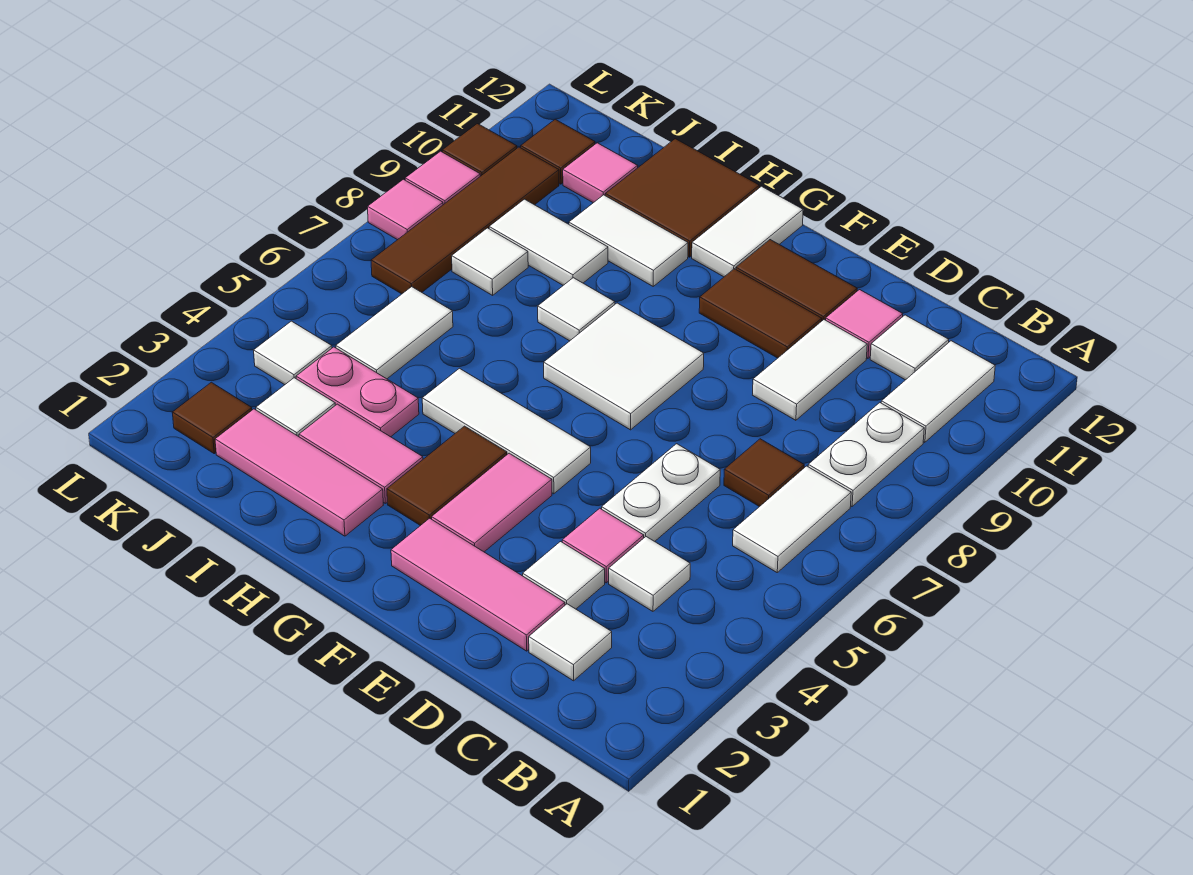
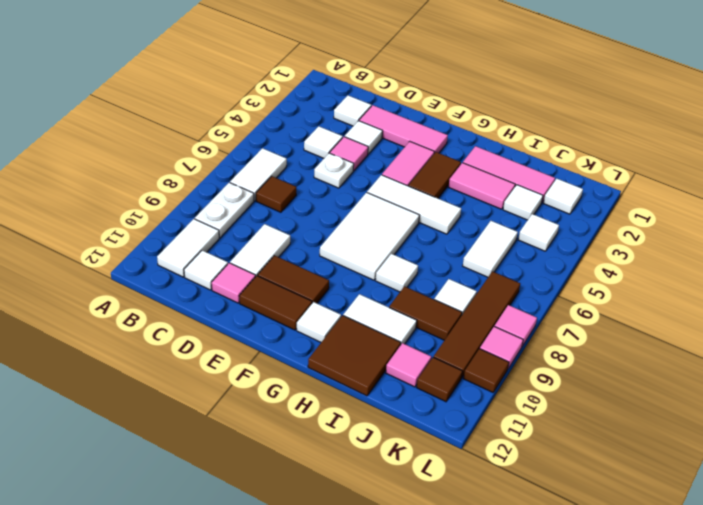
white plate D5:D6 level 1 -> white plate D5 level 1
white tile F7:G8 level 1 -> white tile F6:G8 level 1
white tile G11:G12 level 1 -> white tile G11 level 1
pink plate I4:J4 level 1 -> none
white tile I9:J9 level 1 -> brown tile I9:J9 level 1
brown tile K2 level 1 -> white tile K2 level 1

